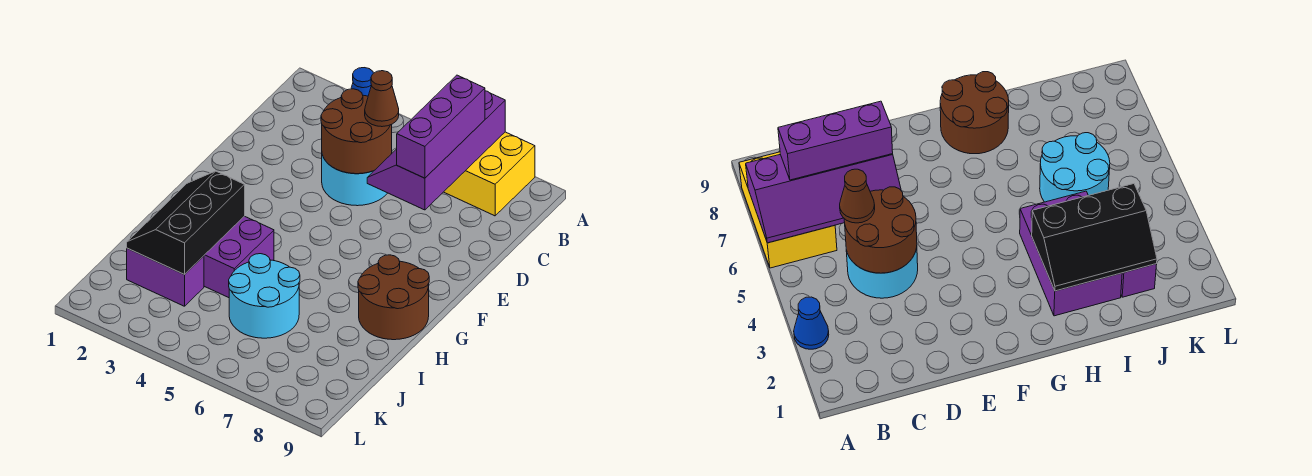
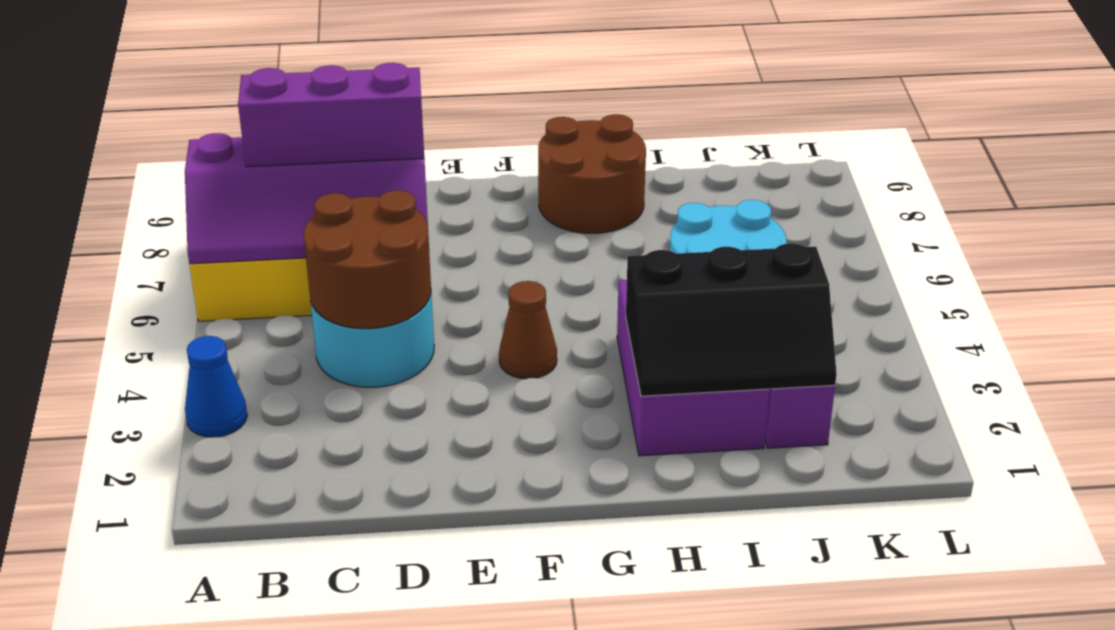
brown cone C5 level 3 -> brown cone F4 level 1

